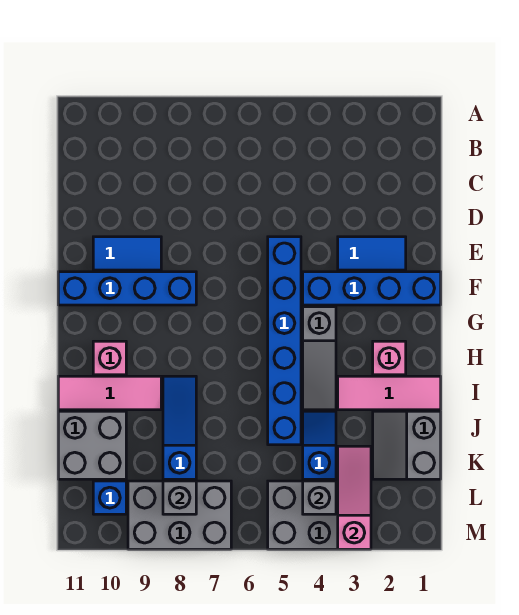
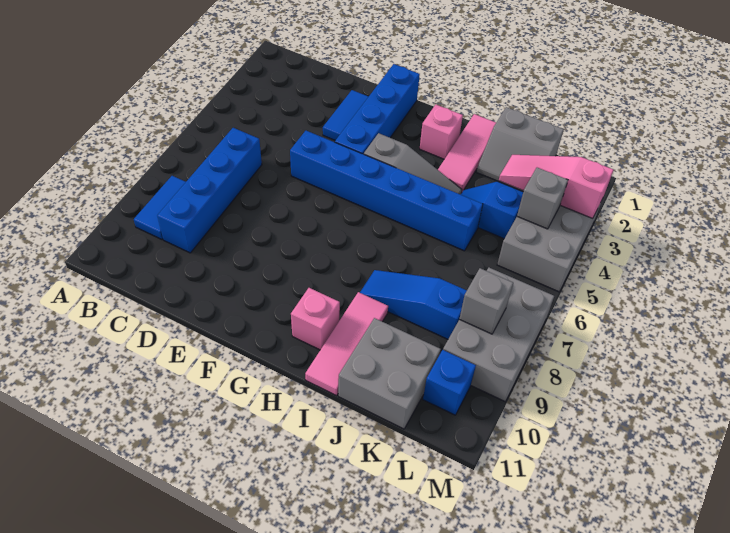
blue tile E9:E10 level 1 -> blue tile B8:B9 level 1
blue brick F8:F11 level 1 -> blue brick C6:C9 level 1

